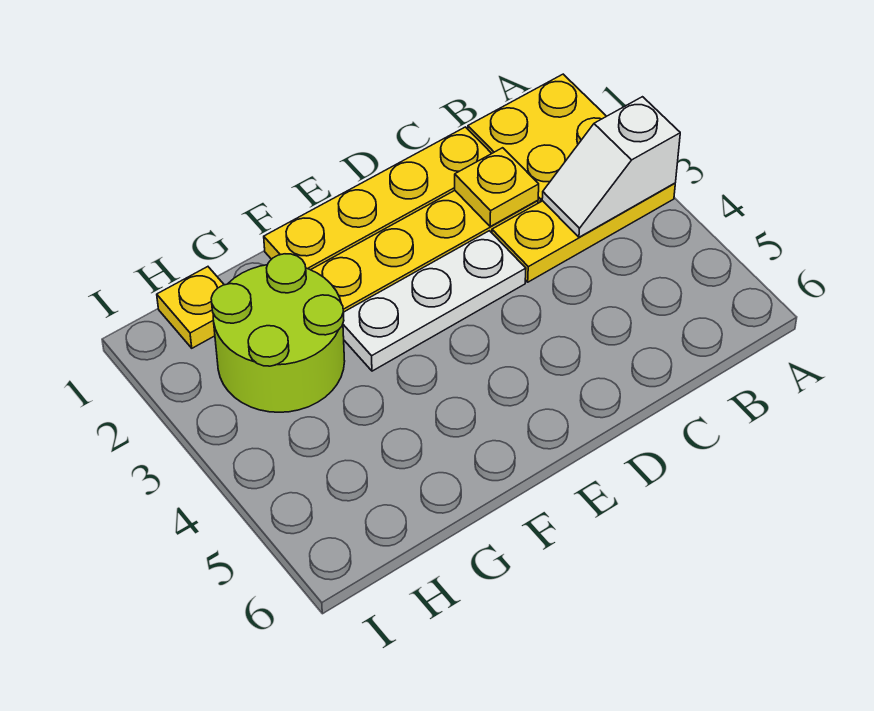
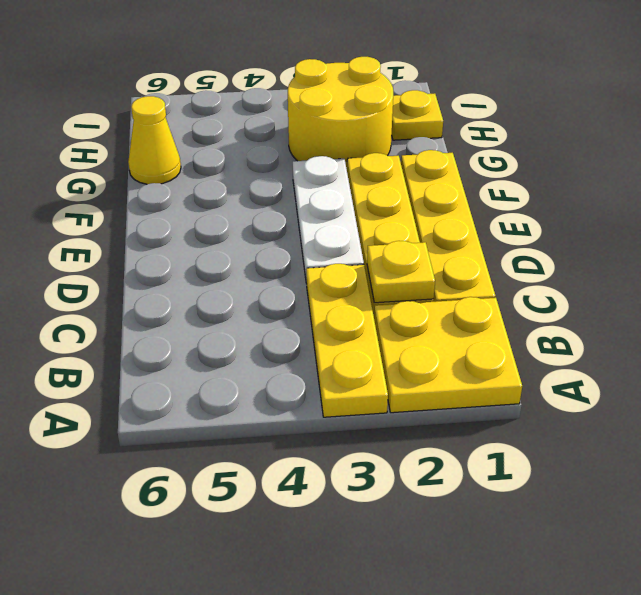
white slope A3:B3 level 2 top A -> none
lime round brick G2:H3 level 1 -> yellow round brick G2:H3 level 1
none -> yellow cone G6 level 1

